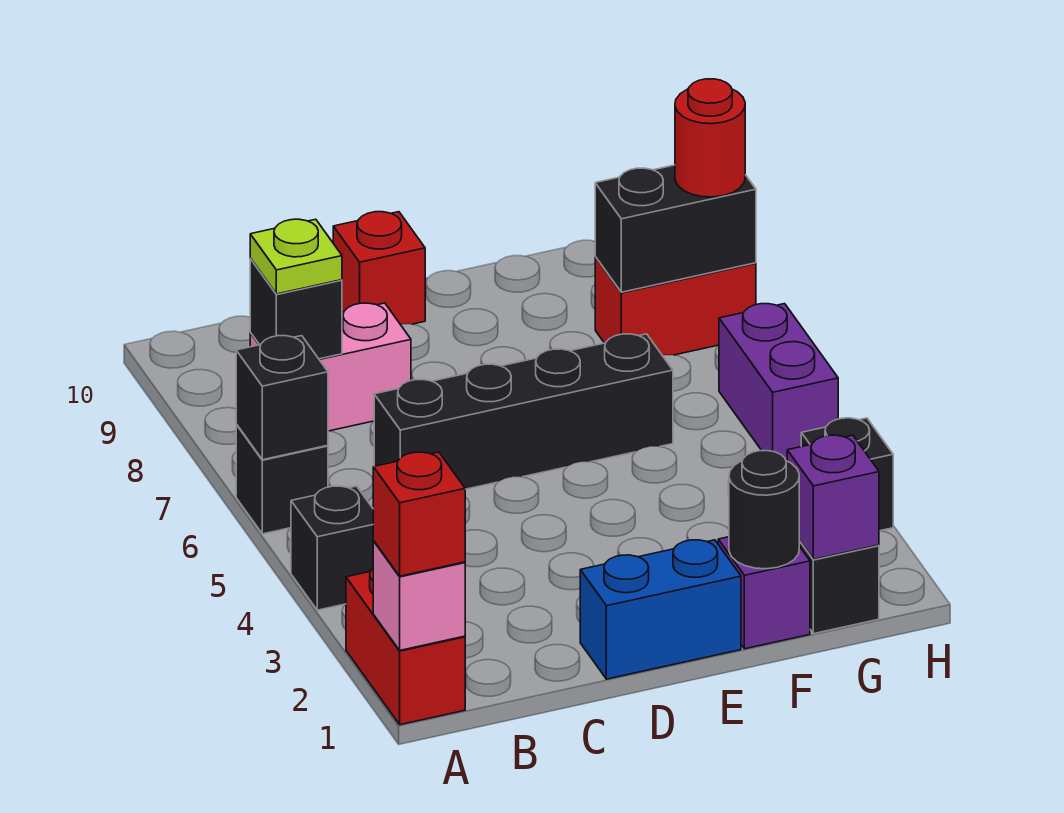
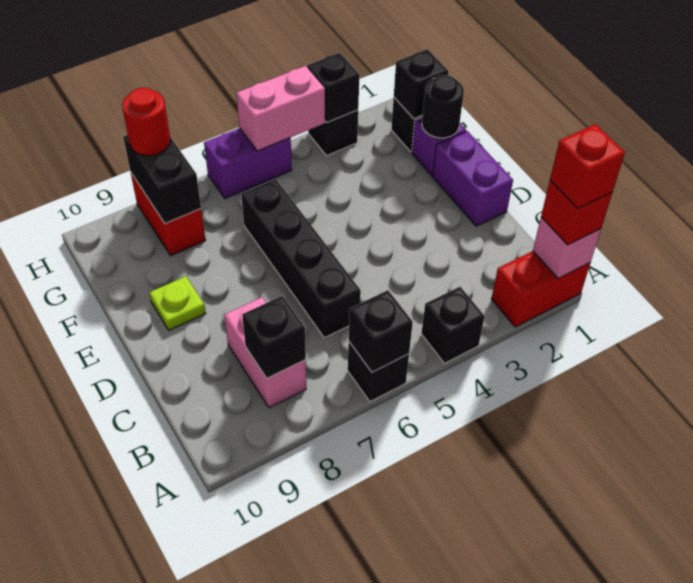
lime plate B8 level 3 -> lime plate E9 level 1
blue brick D1:E1 level 1 -> purple brick D1:E1 level 1
red brick D10 level 1 -> red brick A1 level 4
purple brick G1 level 2 -> black brick G1 level 2
none -> black brick H3 level 2
none -> pink brick H4:H5 level 2

